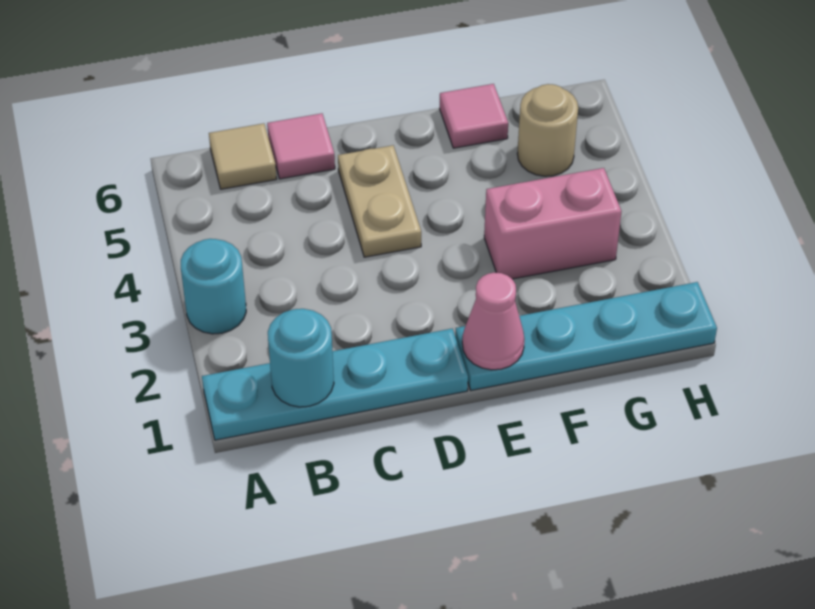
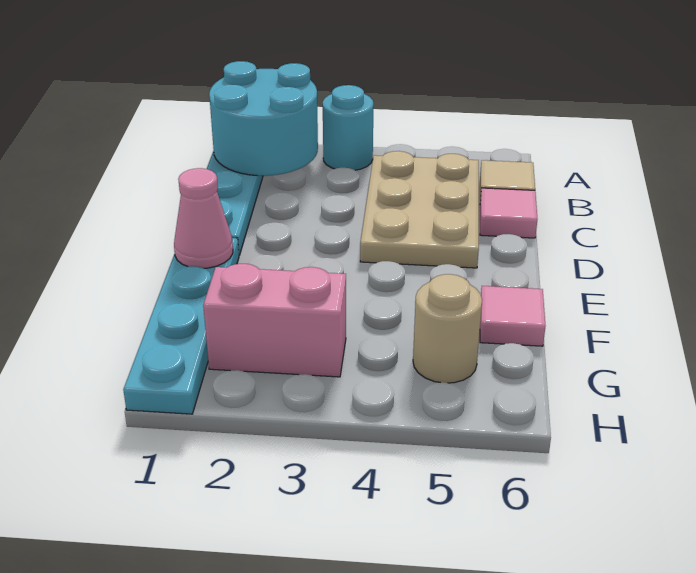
cyan round brick B1 level 2 -> cyan round brick A1:B2 level 2
tan plate D4:D5 level 1 -> tan plate B4:D5 level 1
pink brick F3:G3 level 1 -> pink brick G2:G3 level 1

